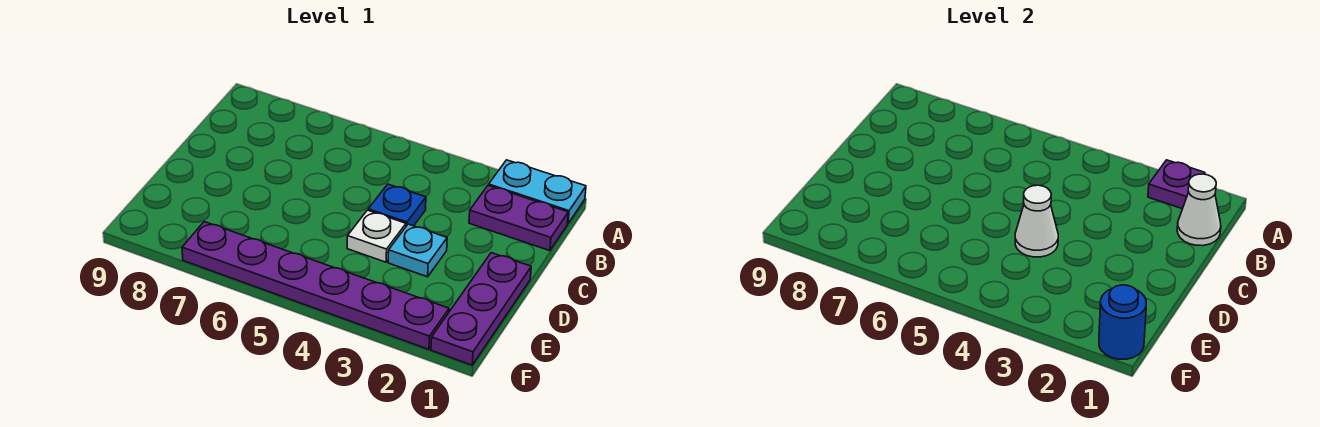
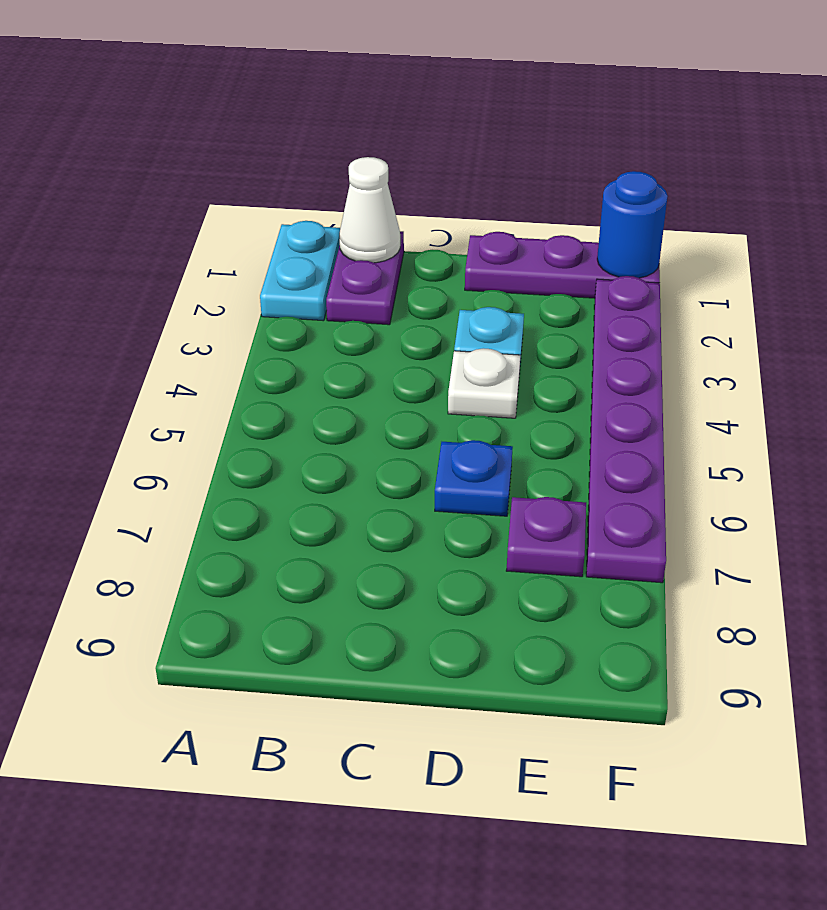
purple plate A2 level 2 -> purple plate E7 level 1
blue plate C4 level 1 -> blue plate D6 level 1
white cone D4 level 2 -> none

